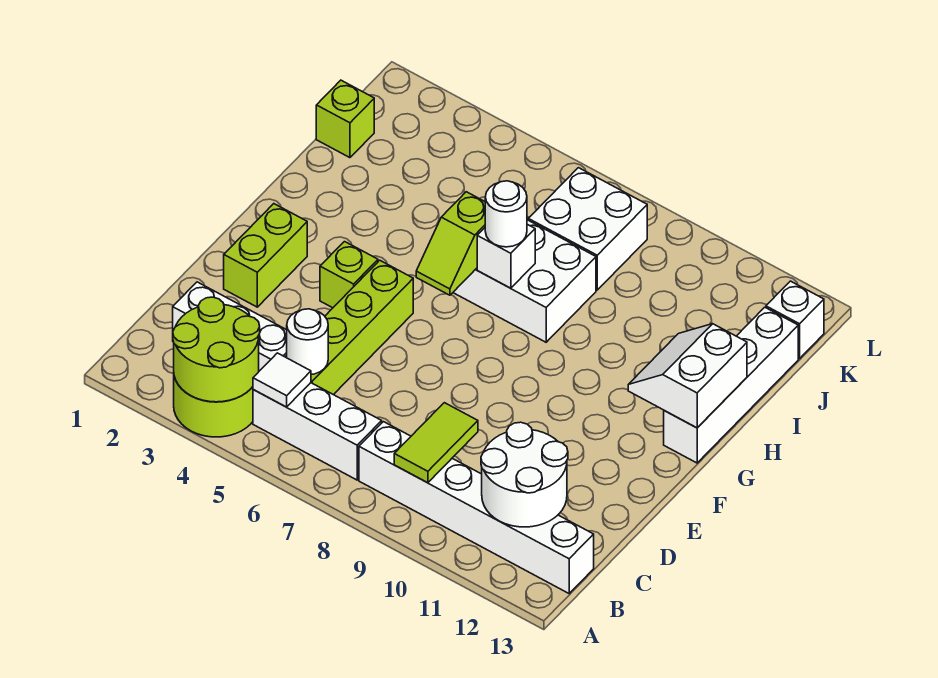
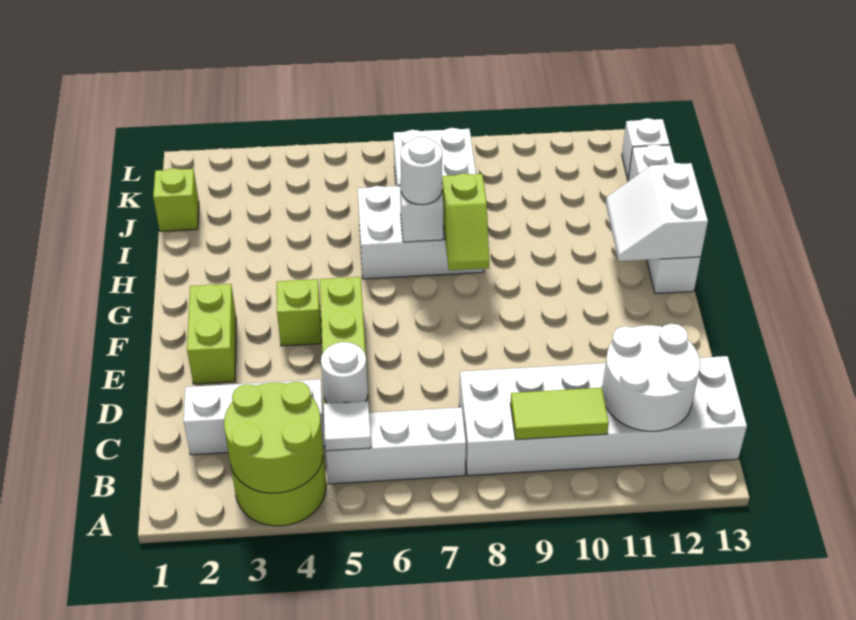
white brick B8:B13 level 1 -> white brick B8:C13 level 1
lime tile B9:C9 level 2 -> lime tile B9:B10 level 2
lime slope G6:H6 level 2 top H -> lime slope G8:H8 level 2 top H

